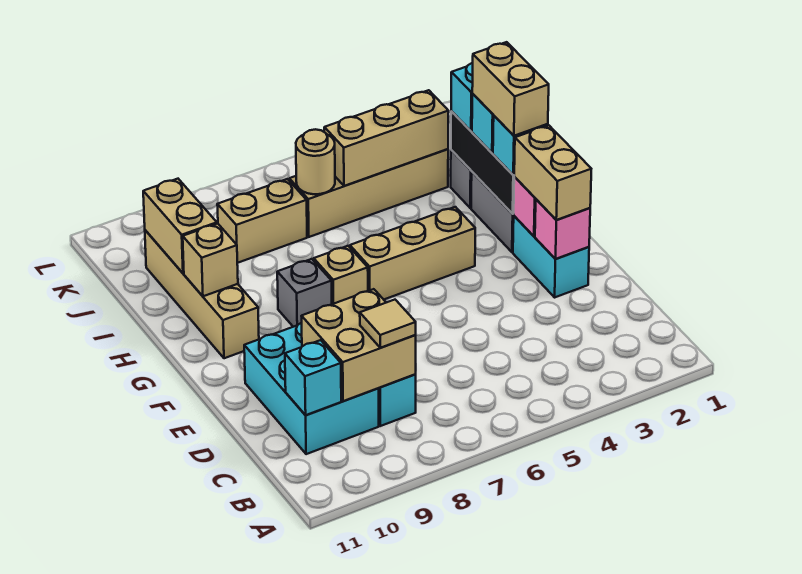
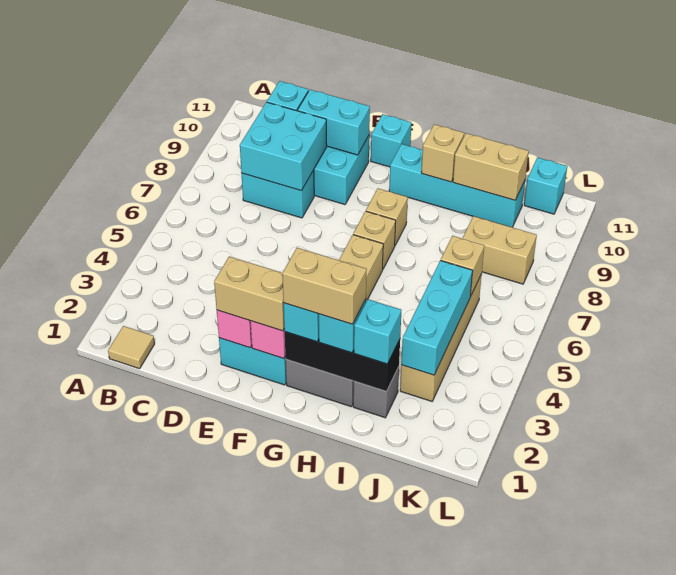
tan brick C8:D9 level 2 -> cyan brick C8:D9 level 2
tan tile C8 level 3 -> tan tile B1 level 1
none -> cyan brick D10:E10 level 2
none -> cyan brick F11 level 1
grey brick G8 level 1 -> tan brick G8 level 1
tan brick G10:J10 level 1 -> cyan brick G10:J10 level 1
tan brick J3:J5 level 2 -> cyan brick J3:J5 level 2
tan round brick J6 level 2 -> tan brick J6 level 2
tan brick J7:J8 level 1 -> tan brick J8:K8 level 1
none -> cyan brick K11 level 1

